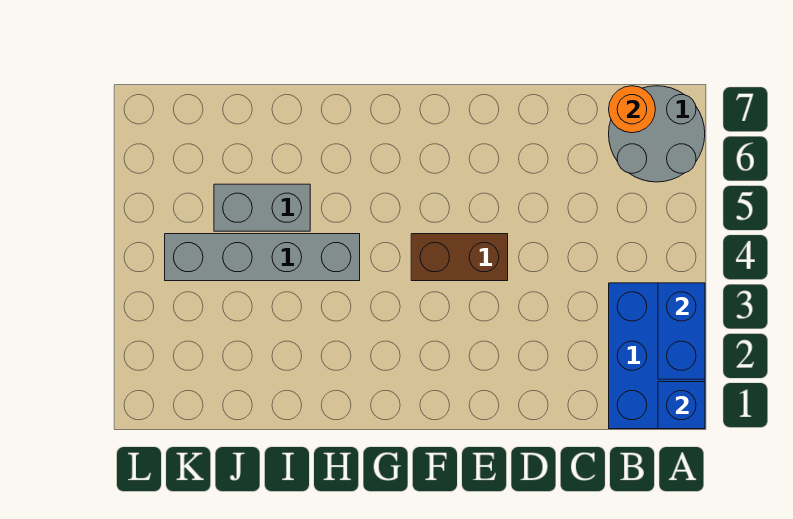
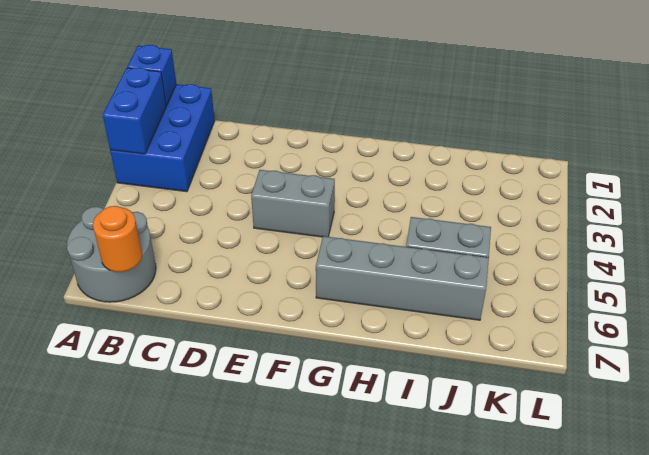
brown brick E4:F4 level 1 -> grey brick E4:F4 level 1
grey brick H4:K4 level 1 -> grey brick G6:J6 level 1

